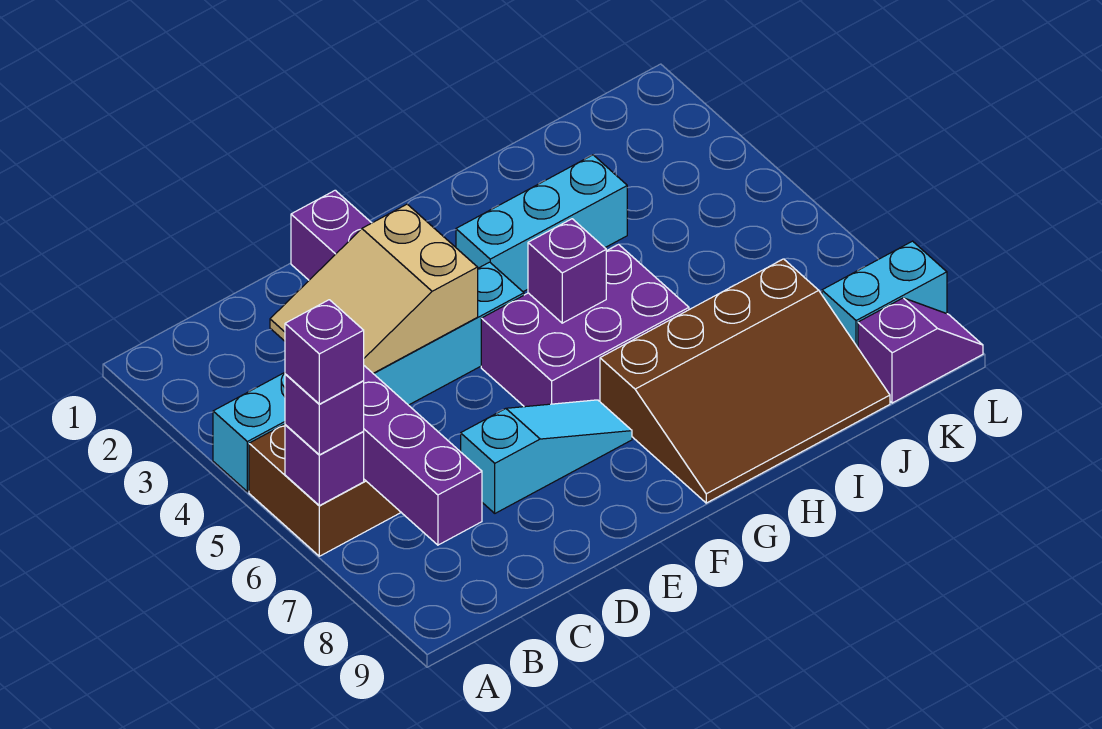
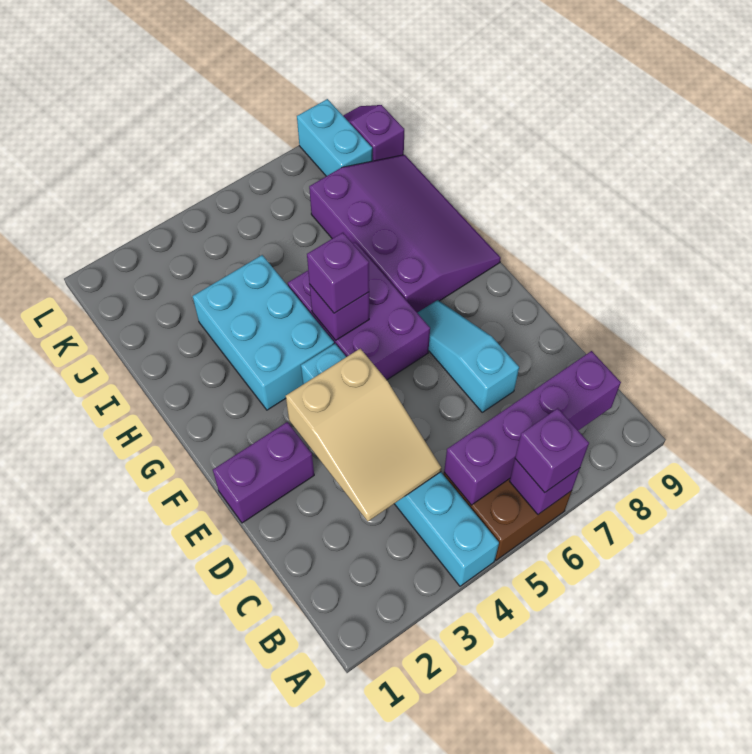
purple brick A6 level 4 -> purple brick G5 level 3
cyan brick G3:I3 level 1 -> cyan brick G3:I4 level 1
brown slope G7:J9 level 1 top 7 -> purple slope G7:J9 level 1 top 7

